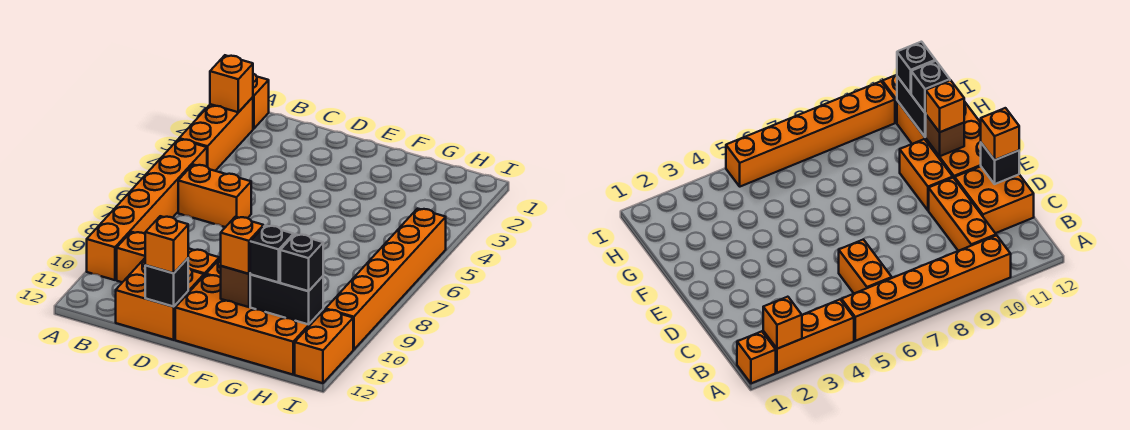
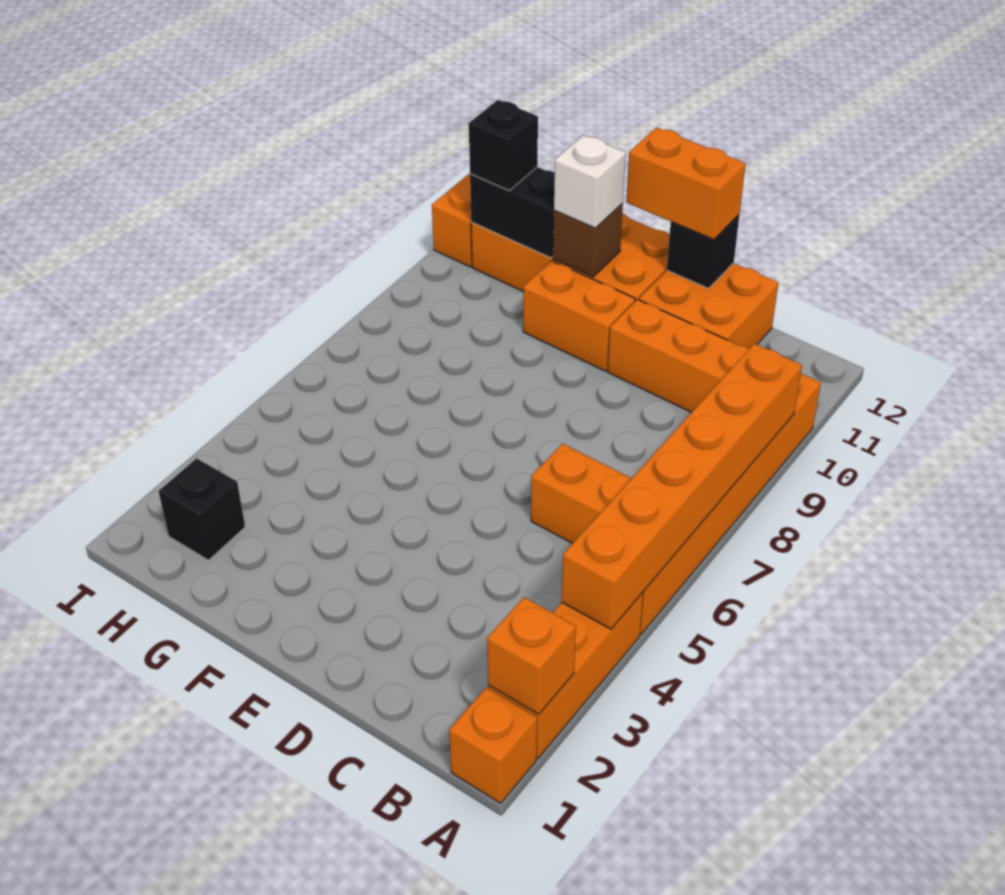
orange brick D12 level 3 -> orange brick D12:E12 level 3
orange brick F11 level 3 -> white brick F11 level 3
black brick G11 level 3 -> black brick H2 level 1
orange brick I5:I10 level 1 -> orange brick A4:A9 level 2

